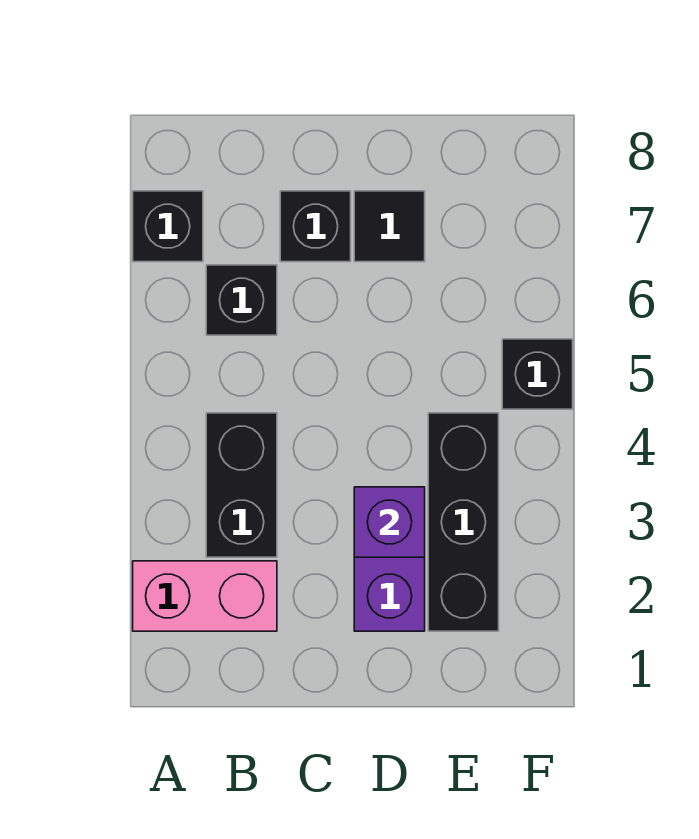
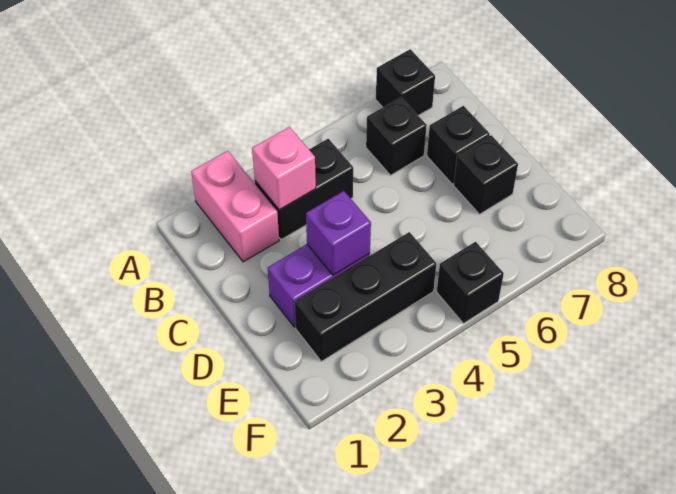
none -> pink brick B3 level 2
black tile D7 level 1 -> black brick D7 level 1

